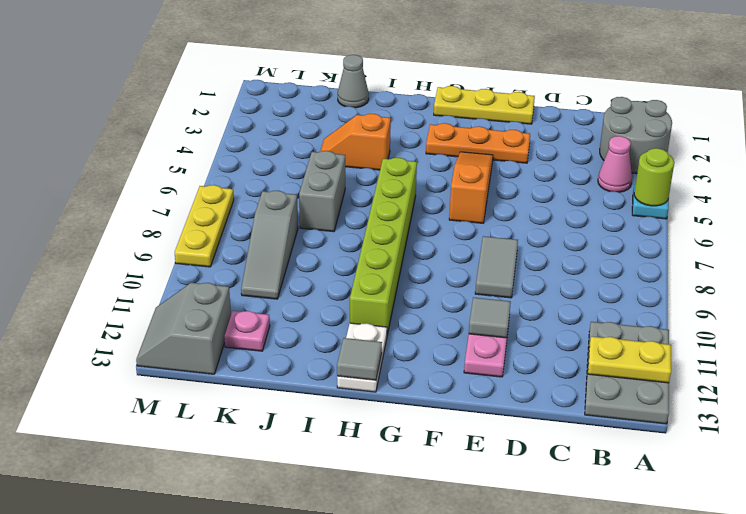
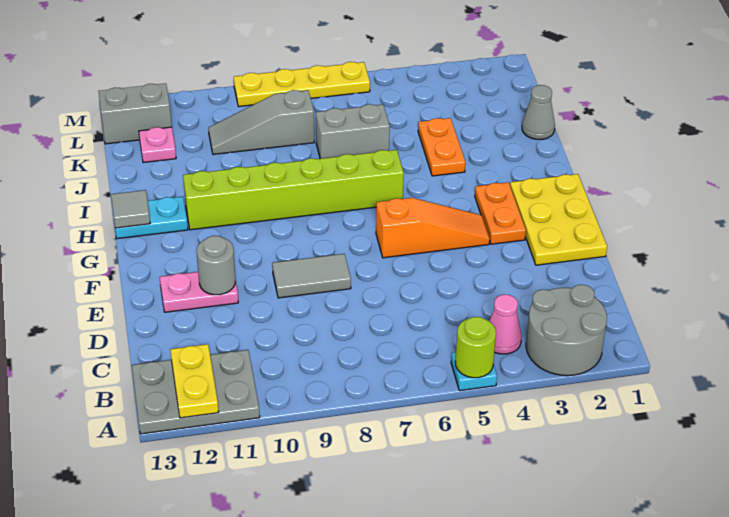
yellow plate E1:G1 level 1 -> yellow plate E1:G2 level 1
orange plate E3:G3 level 1 -> orange plate F3:G3 level 1
grey tile E11 level 2 -> grey round brick E11 level 2
white plate H12:H13 level 1 -> cyan plate H12:H13 level 1
orange slope I4:J4 level 1 top I -> orange plate I4:J4 level 1
yellow plate M7:M9 level 1 -> yellow plate M6:M9 level 1

